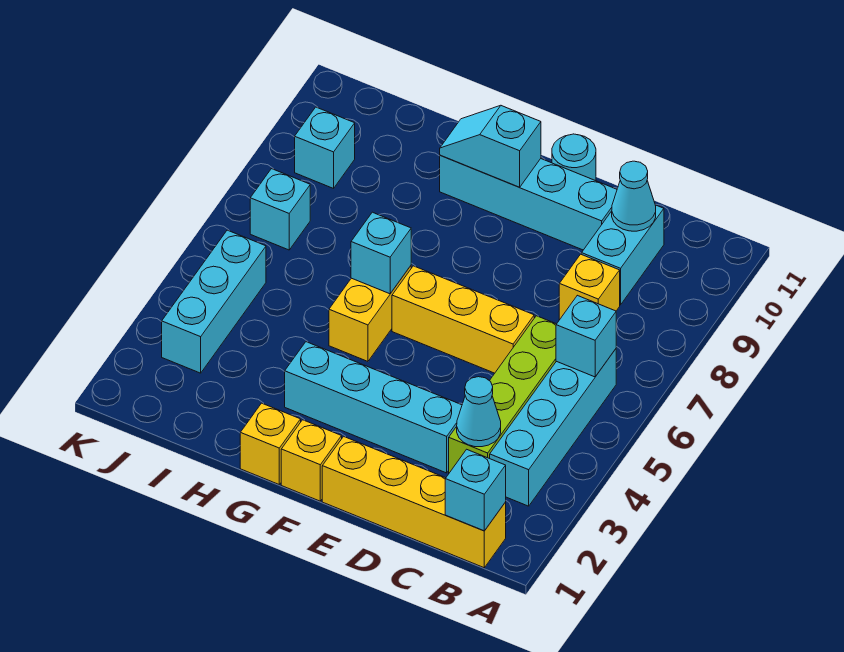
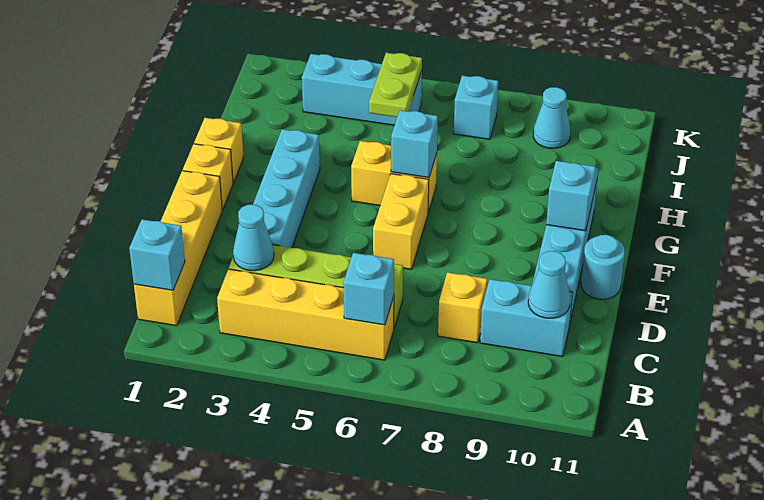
cyan brick B3:B6 level 1 -> yellow brick B3:B6 level 1
yellow brick D6:F6 level 1 -> yellow brick E6:F6 level 1
none -> lime plate I5:J5 level 2
cyan brick J9 level 1 -> cyan cone J9 level 1

